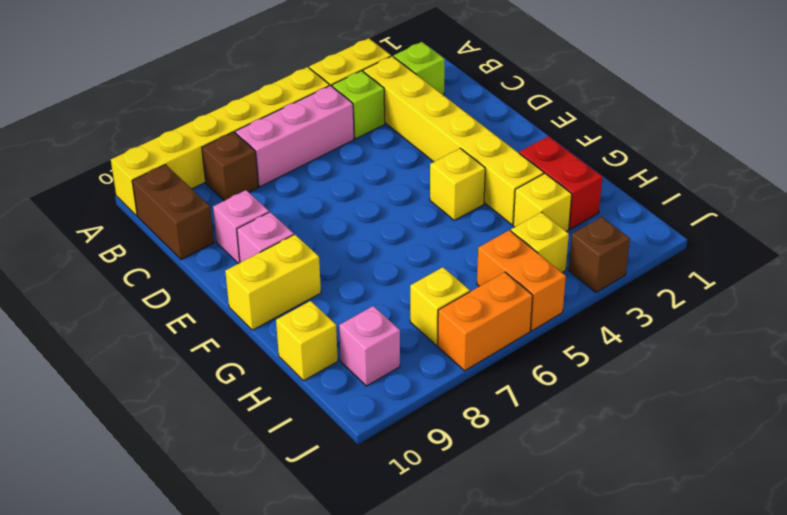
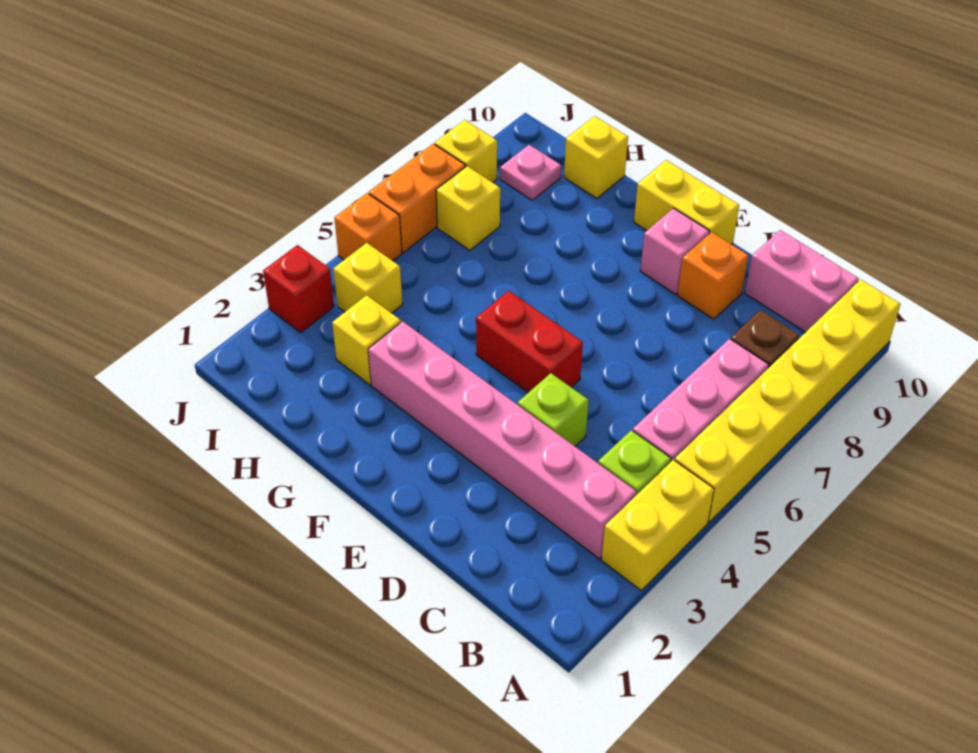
lime brick B2 level 1 -> lime brick D4 level 1
yellow brick B3:G3 level 1 -> pink brick B3:G3 level 1
brown brick B10:C10 level 1 -> pink brick B10:C10 level 1
pink brick D9 level 1 -> orange brick D9 level 1
yellow brick F4 level 1 -> yellow brick J8 level 1
yellow brick F9:F10 level 1 -> yellow brick E10:F10 level 1
red brick G2:H2 level 1 -> red brick E5:F5 level 1
orange brick I5:J5 level 1 -> orange brick J5 level 1
pink brick I9 level 1 -> pink plate I9 level 1
brown brick J3 level 1 -> red brick J3 level 1

